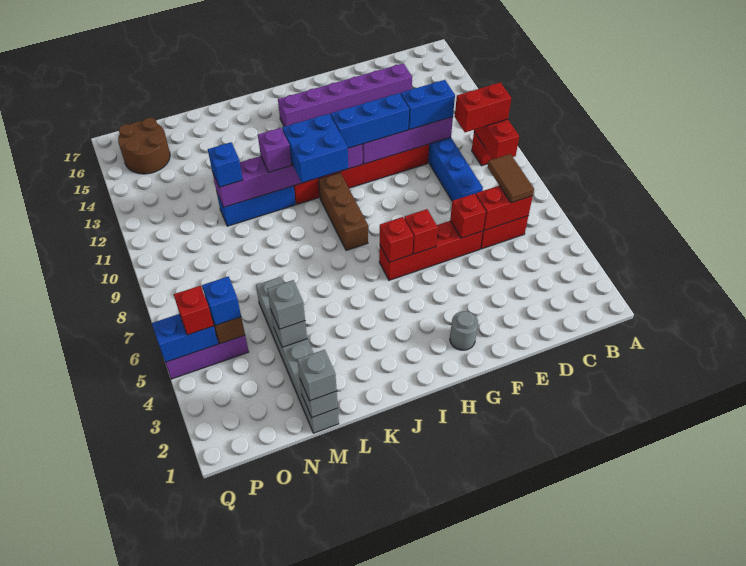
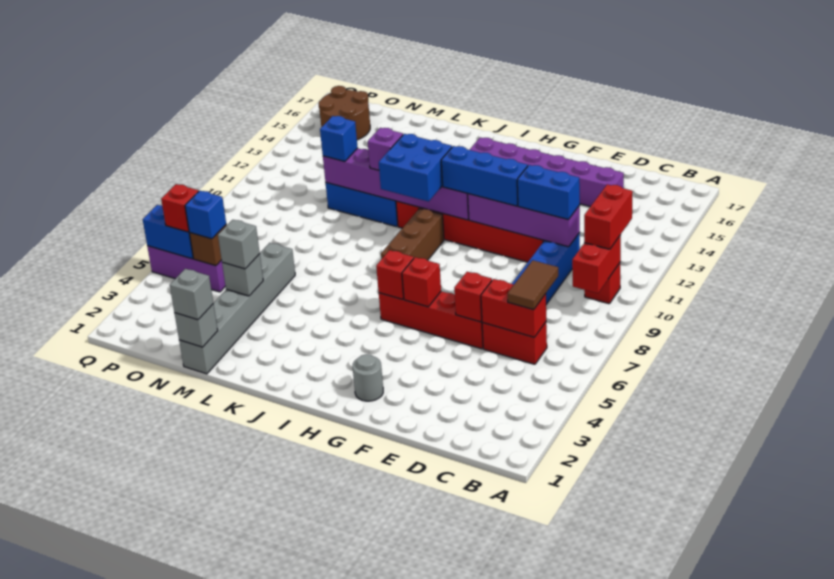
red brick B10:C10 level 3 -> red brick B10:B11 level 3

